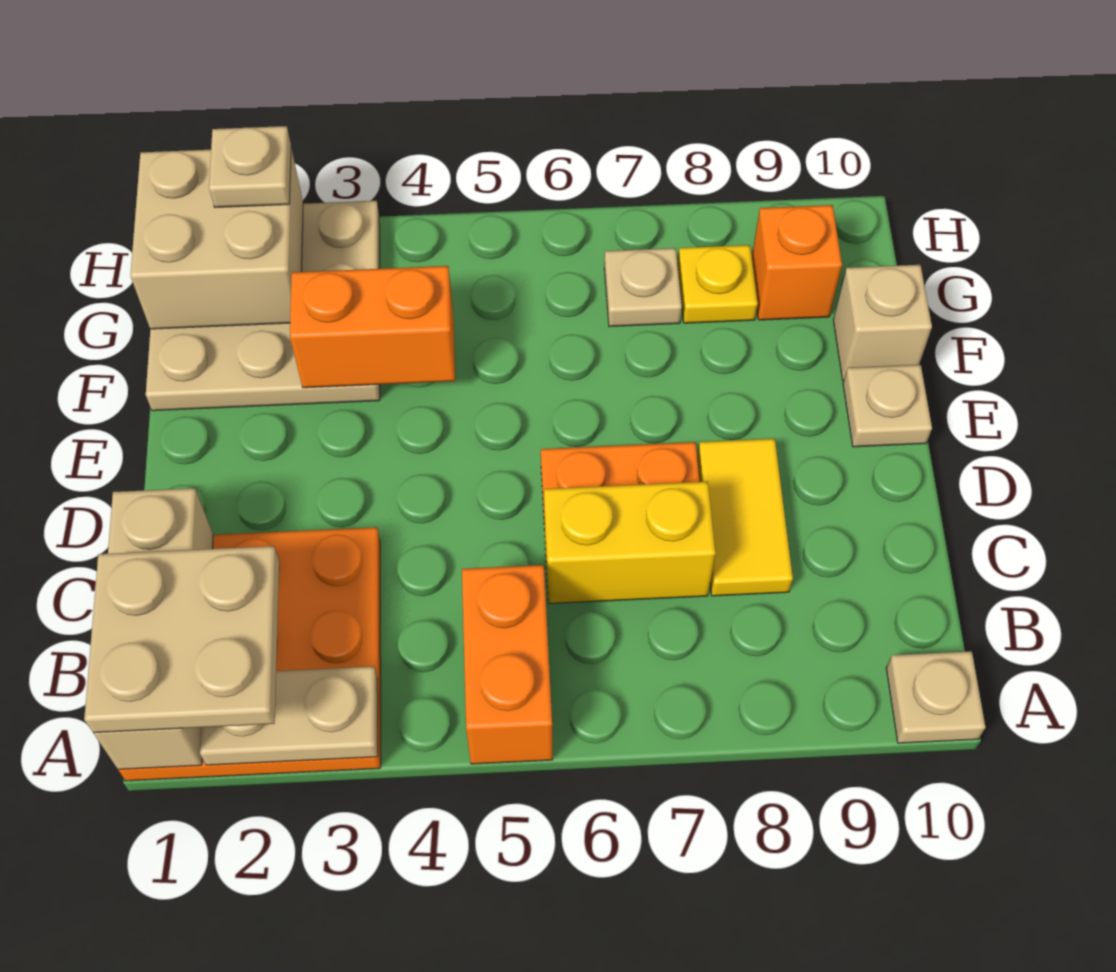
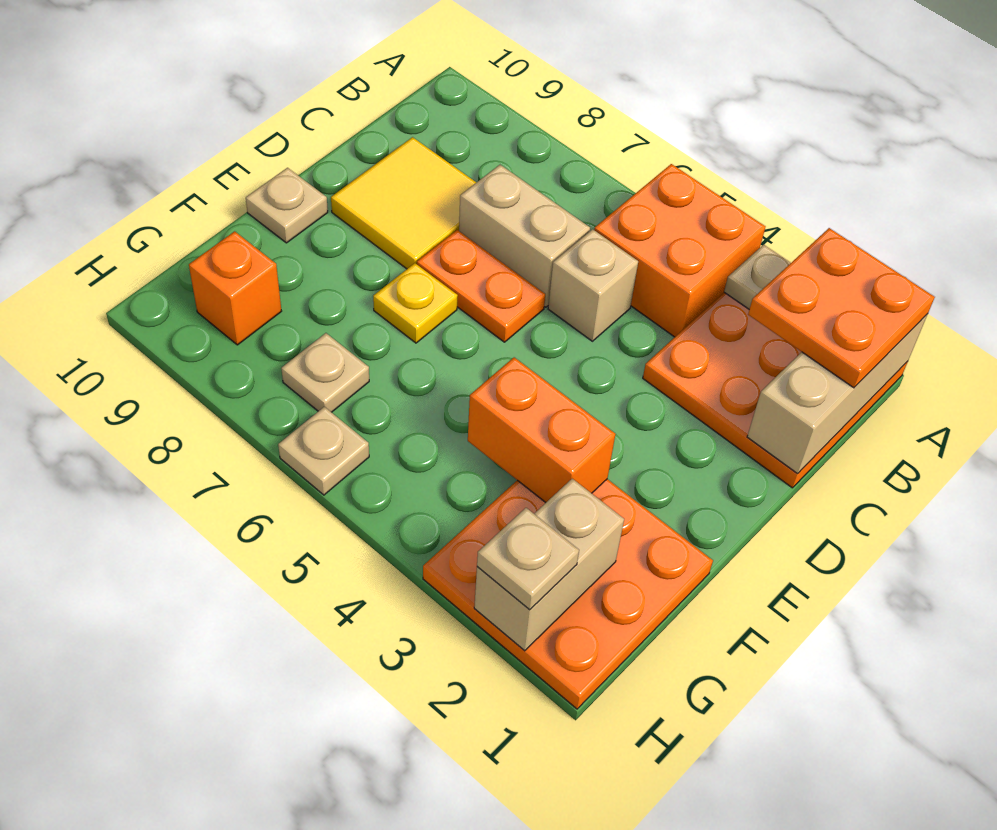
tan plate A1:B2 level 3 -> orange plate A1:B2 level 3
orange brick A5:B5 level 1 -> orange brick A4:B5 level 1
tan plate A10 level 1 -> tan plate H6 level 1
yellow brick C6:C7 level 1 -> tan brick C6:C7 level 1
yellow tile C8:D8 level 1 -> yellow tile C8:D9 level 1
tan plate F1:H3 level 1 -> orange plate F1:H3 level 1
tan brick F10 level 1 -> tan brick C5 level 1
tan brick G1:H2 level 2 -> tan brick G2:H2 level 2
yellow plate G8 level 1 -> yellow plate E7 level 1

